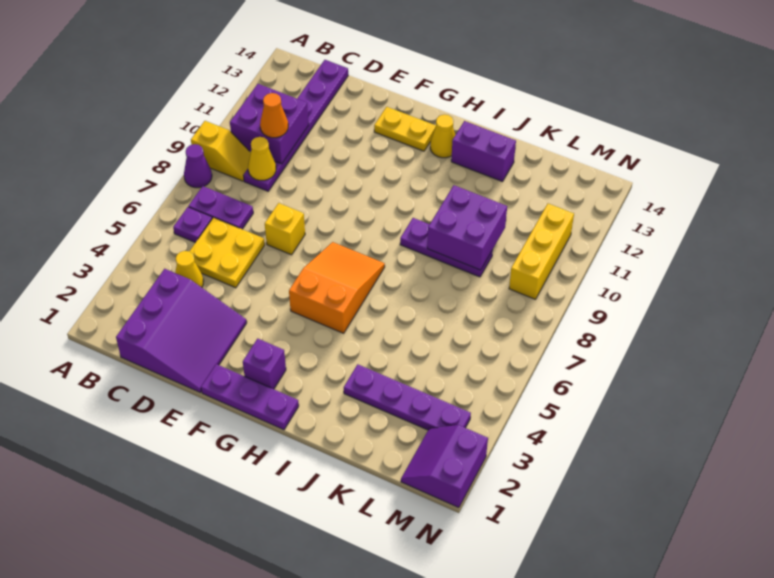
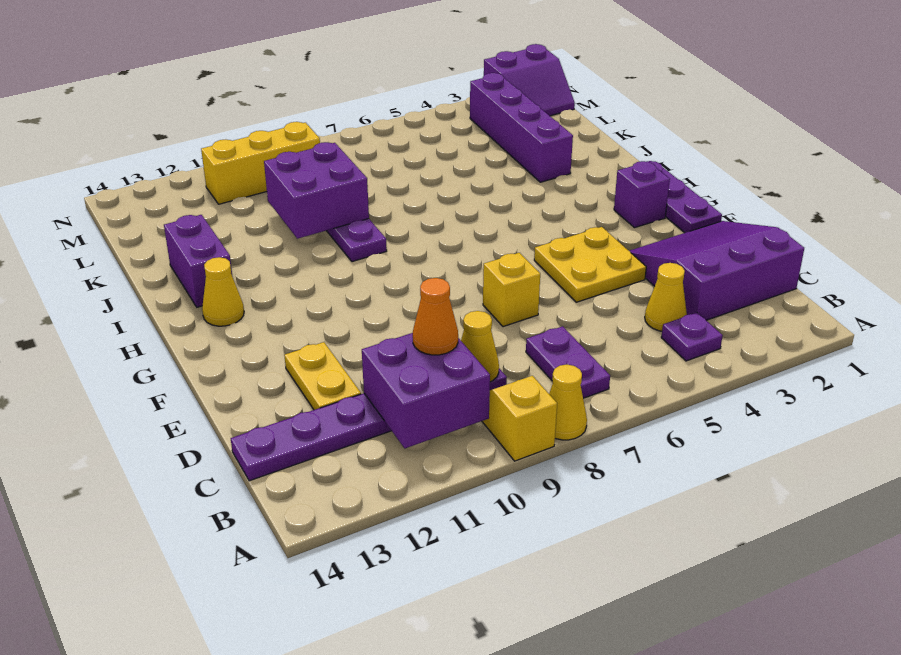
purple cone A8 level 1 -> yellow cone A8 level 1
purple plate B6 level 1 -> purple plate B4 level 1
yellow plate C5:D6 level 1 -> yellow plate E4:F5 level 1
yellow plate F13:G13 level 1 -> yellow plate D12:E12 level 1
orange slope G5:H7 level 1 top 5 -> none
purple plate J3:M3 level 1 -> purple brick J3:M3 level 1

